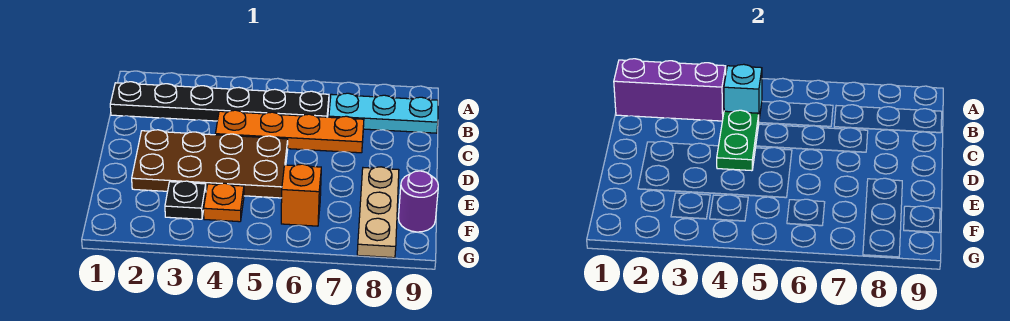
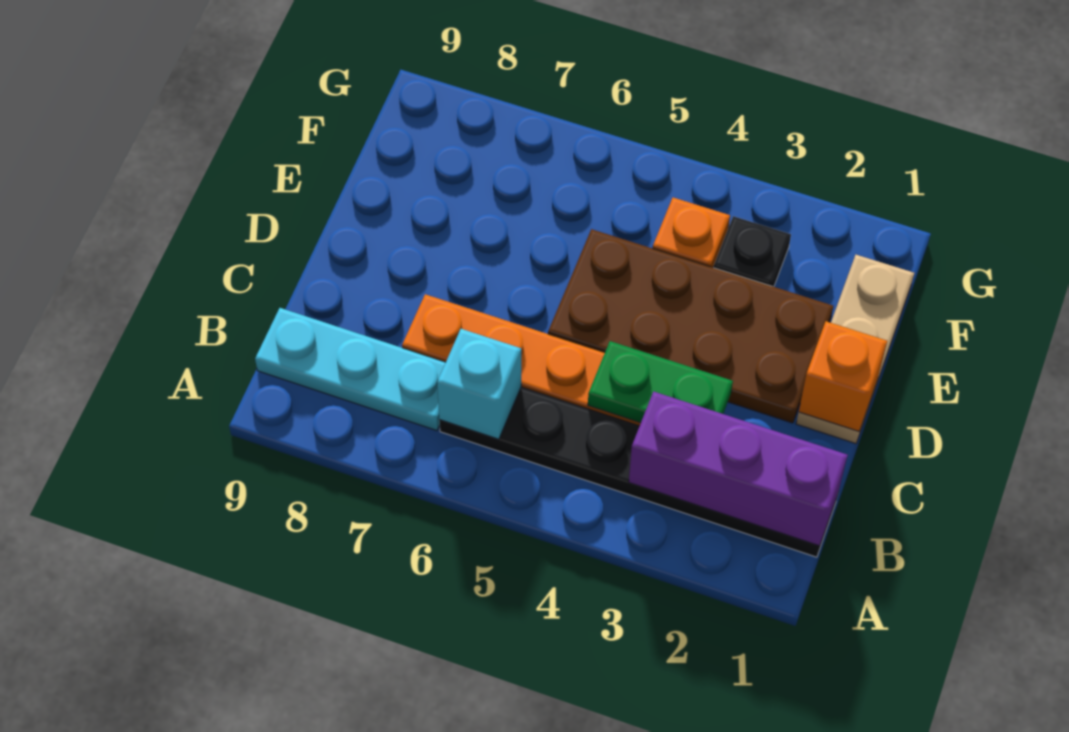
cyan brick B4 level 2 -> cyan brick B6 level 2
green plate C4:D4 level 2 -> green plate C3:C4 level 2
tan plate E8:G8 level 1 -> tan plate D1:F1 level 1
orange brick F6 level 1 -> orange brick D1 level 2
purple round brick F9 level 1 -> none

